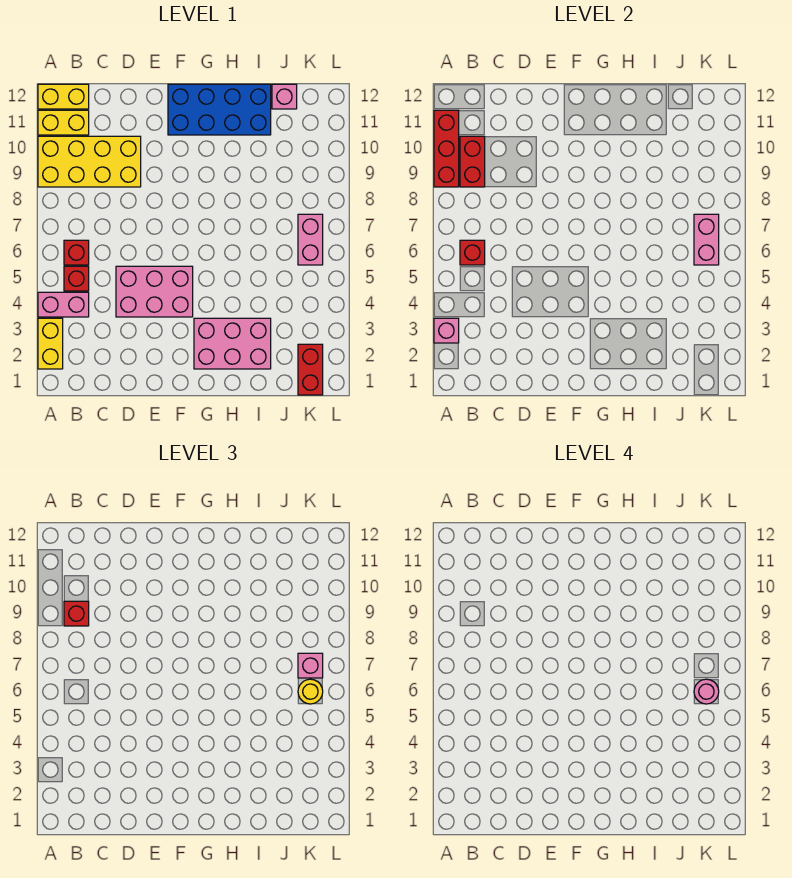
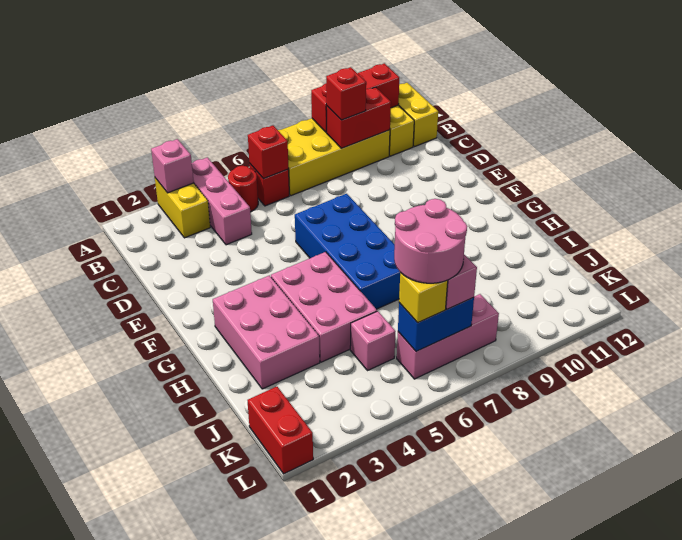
yellow brick A2:A3 level 1 -> yellow brick A3:B3 level 1
pink brick A4:B4 level 1 -> pink brick A4:C4 level 1
yellow brick A9:D10 level 1 -> yellow brick A7:B10 level 1
red brick B5 level 1 -> red round brick B5 level 1
pink brick D4:F5 level 1 -> pink brick G4:I5 level 1
blue brick F11:I12 level 1 -> blue brick E6:H7 level 1
pink brick J12 level 1 -> pink brick J5 level 1
red brick K1:K2 level 1 -> red brick K1:L1 level 1
pink brick K6:K7 level 1 -> pink brick K6:K8 level 1
pink brick K6:K7 level 2 -> blue brick K6:K7 level 2
yellow round brick K6 level 3 -> yellow brick K6 level 3
pink round brick K6 level 4 -> pink round brick J6:K7 level 4

